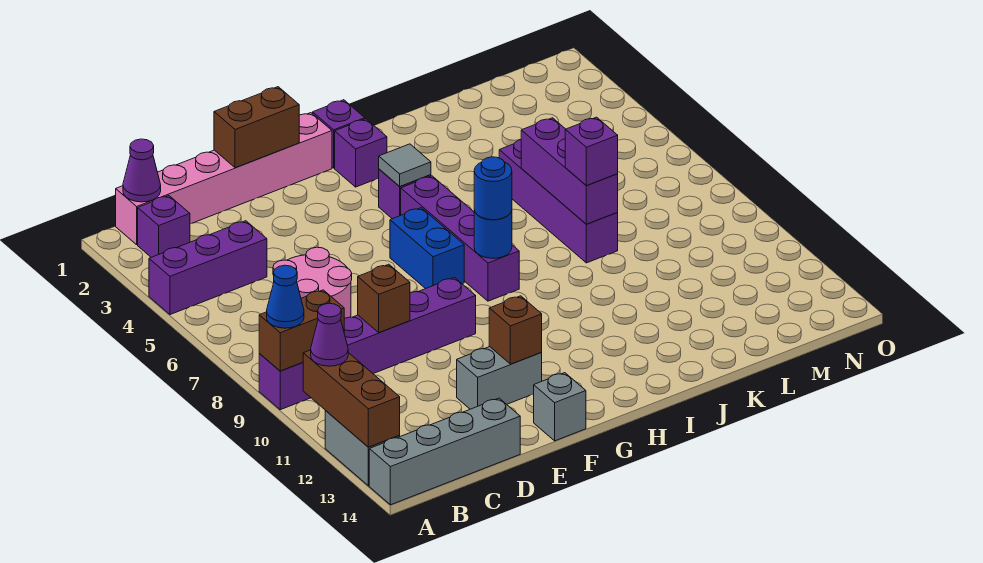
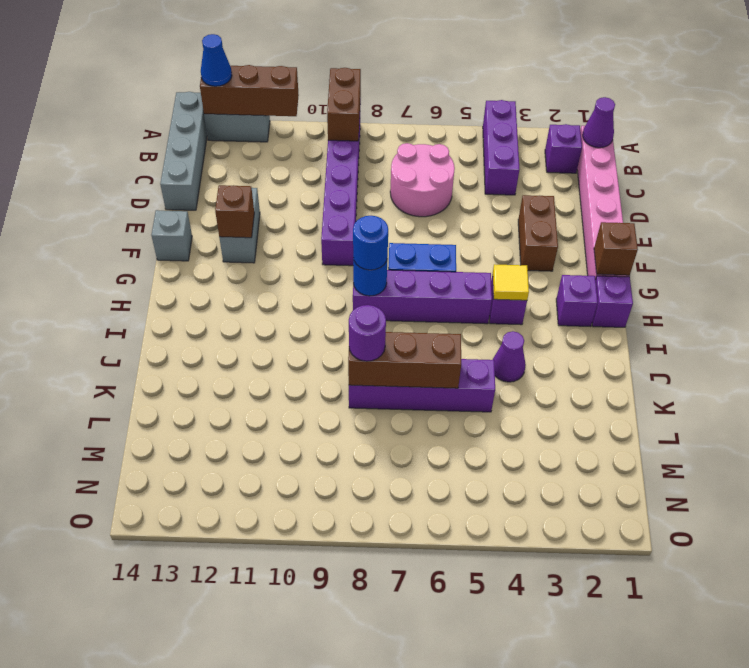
blue cone A9 level 3 -> blue cone A13 level 3
purple cone A11 level 3 -> purple cone J4 level 1
brown brick D9 level 2 -> brown brick G1 level 2
brown brick E1:F1 level 2 -> brown brick E3:F3 level 1
grey tile H4 level 2 -> yellow tile H4 level 2
purple brick K6:K8 level 2 -> brown brick K6:K8 level 2
purple brick K8 level 3 -> purple round brick K8 level 3

